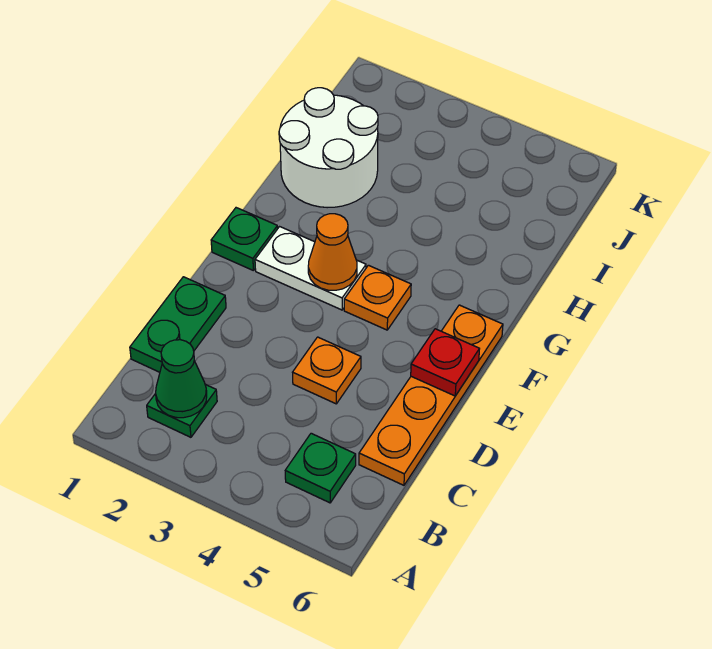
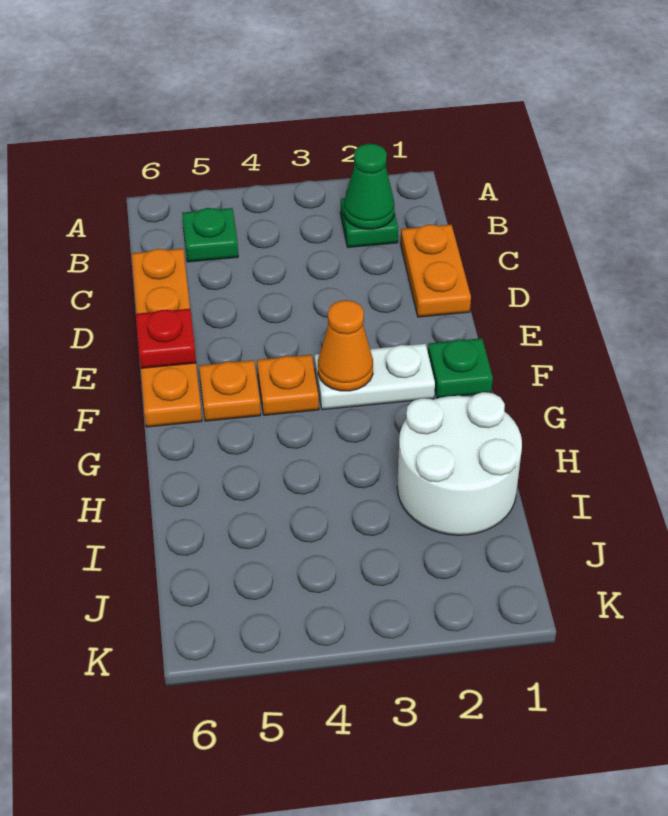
green plate C1:D1 level 1 -> orange plate C1:D1 level 1
orange plate D4 level 1 -> orange plate F5 level 1

